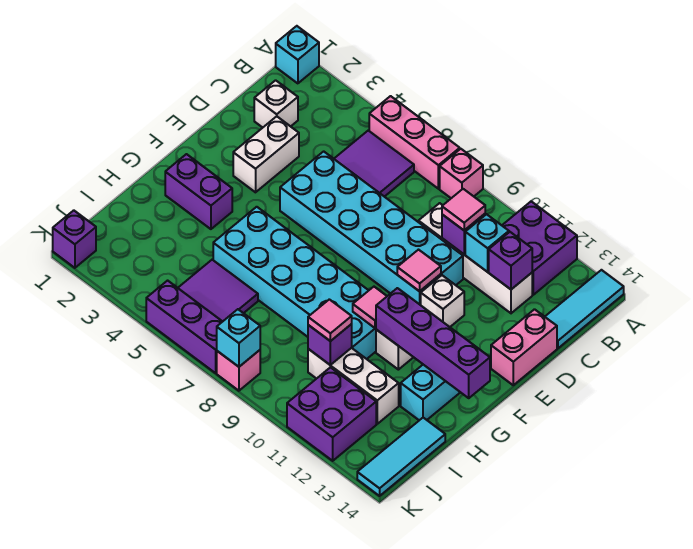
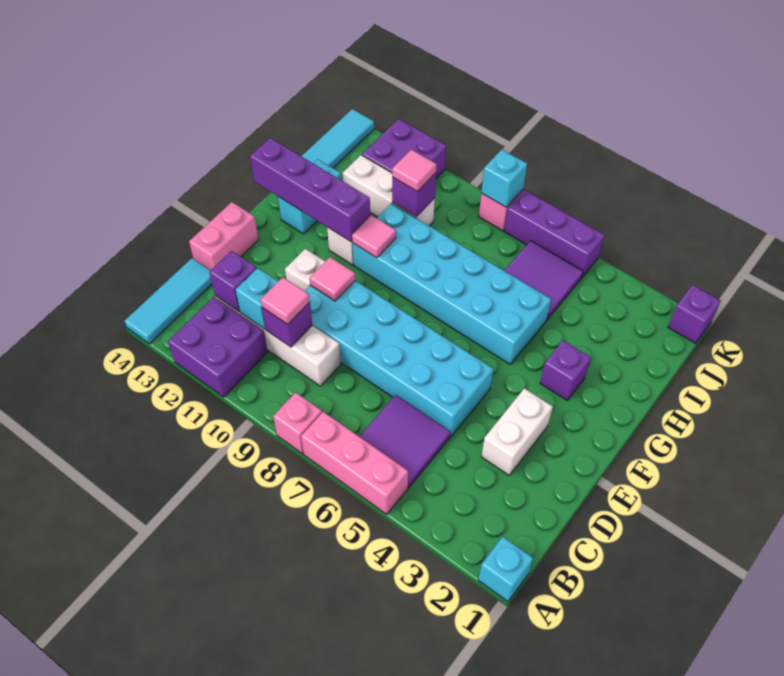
white brick C2 level 1 -> none
purple brick G2:G3 level 1 -> purple brick G3 level 1

